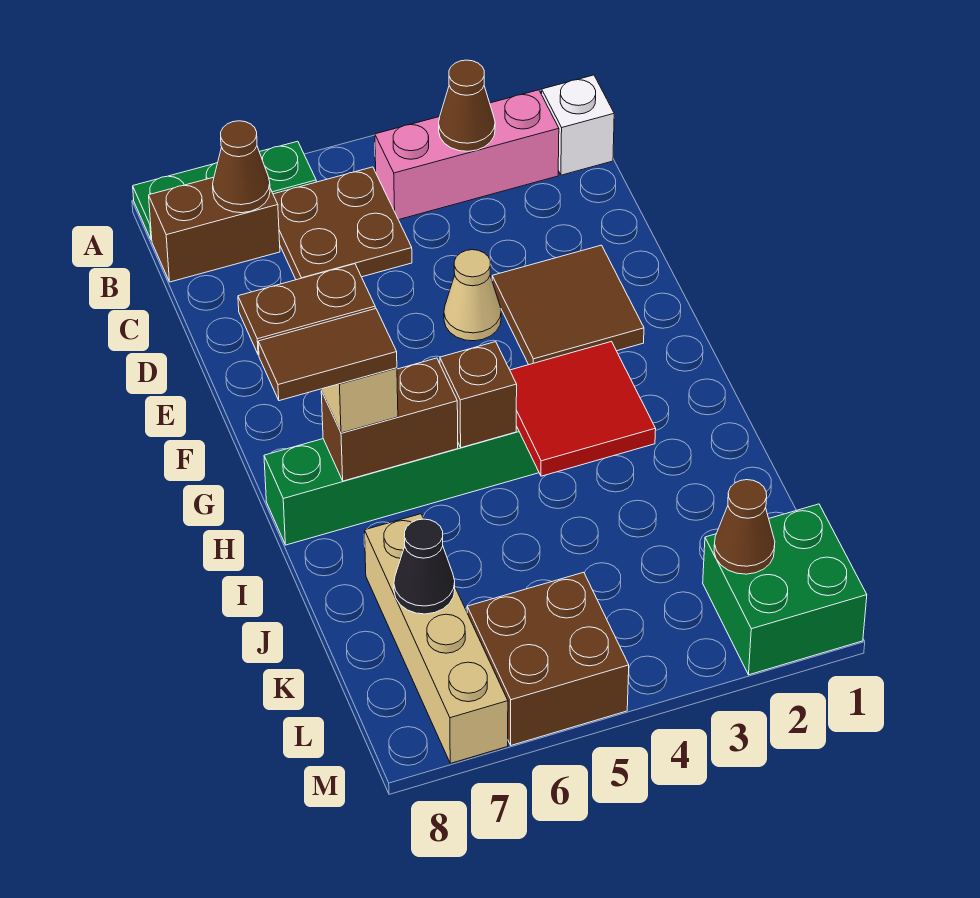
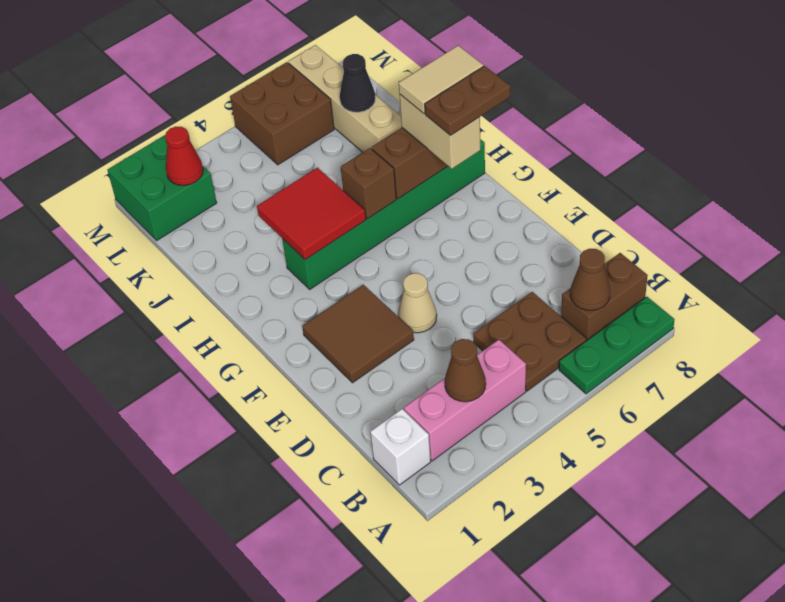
brown tile H7:H8 level 4 -> tan tile H7:H8 level 4
brown cone L2 level 2 -> red cone L2 level 2

